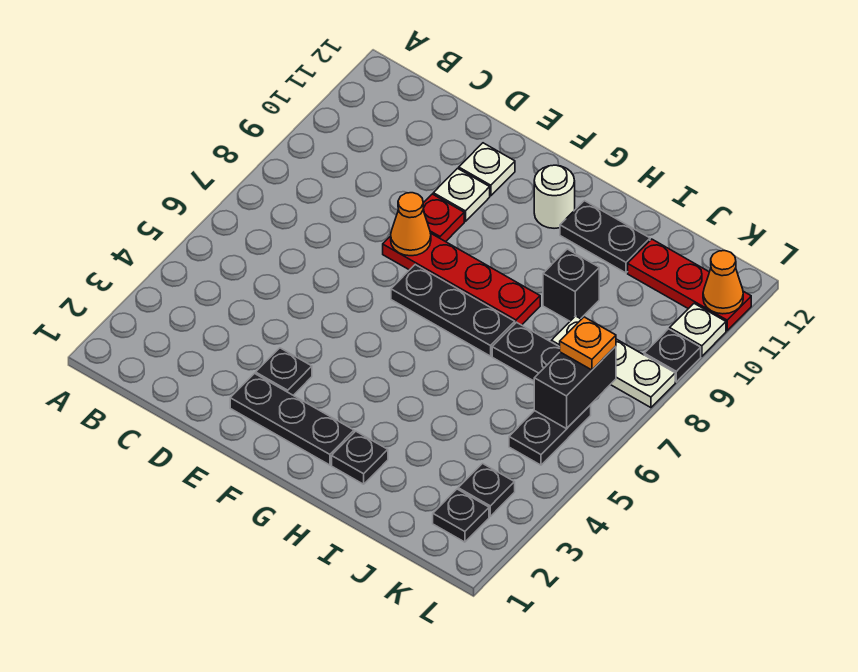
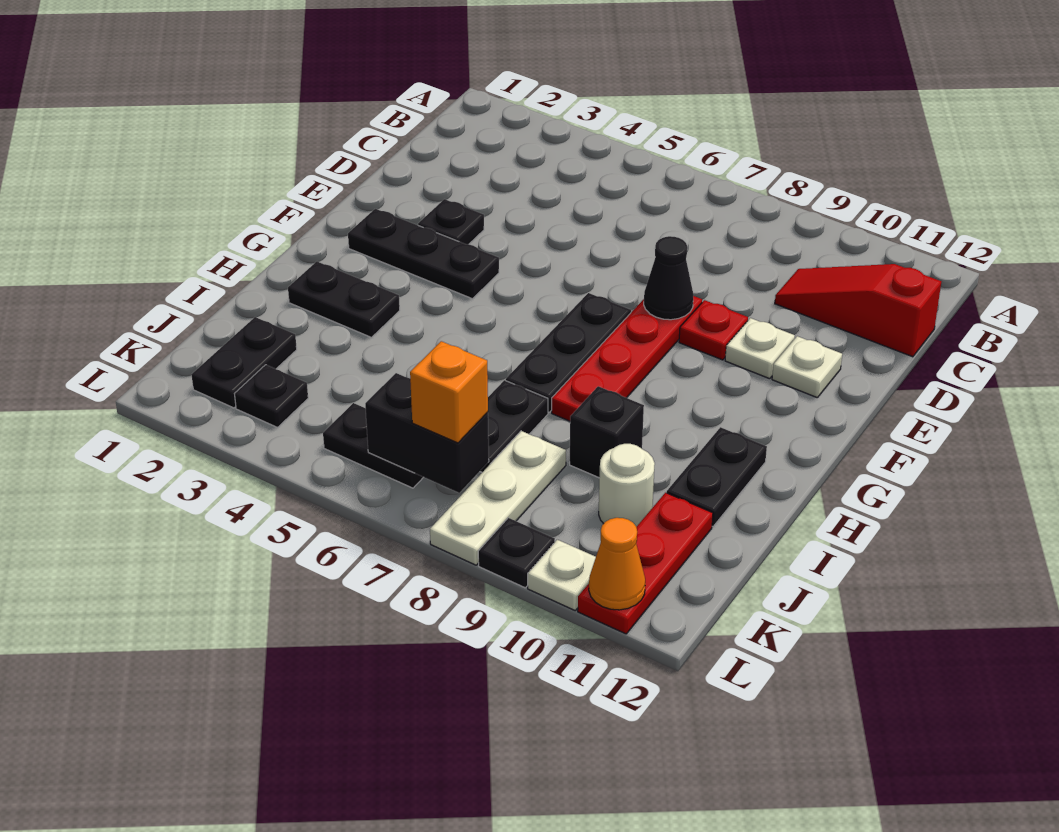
none -> red slope C10:C12 level 1 top 12
black plate E2:G2 level 1 -> black plate F2:F4 level 1
orange cone E8 level 2 -> black cone E8 level 2
white round brick G11 level 1 -> white round brick J10 level 1
black plate H2 level 1 -> black plate H2:H3 level 1
black plate K2 level 1 -> black plate J2:K2 level 1
orange plate K7 level 3 -> orange brick K7 level 3

